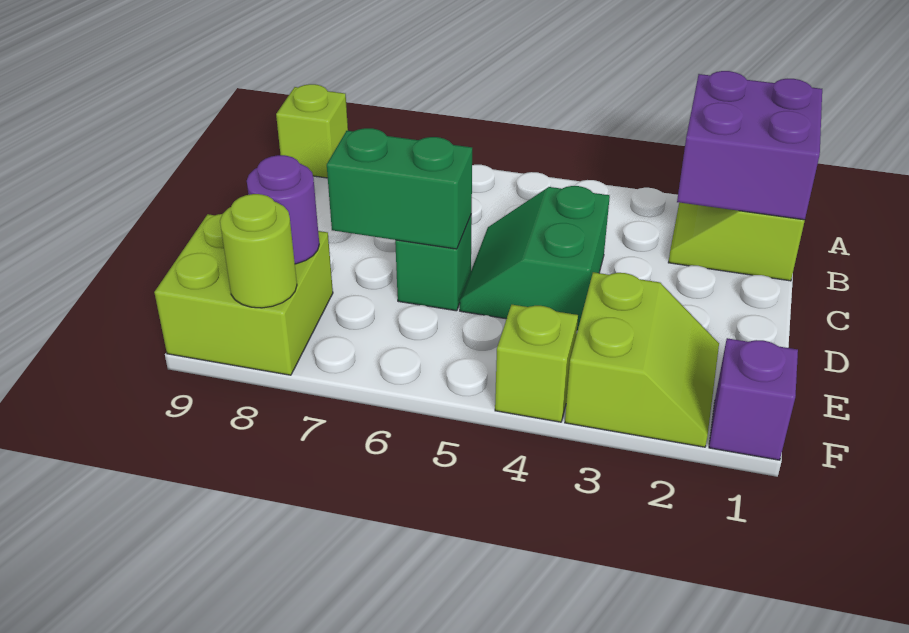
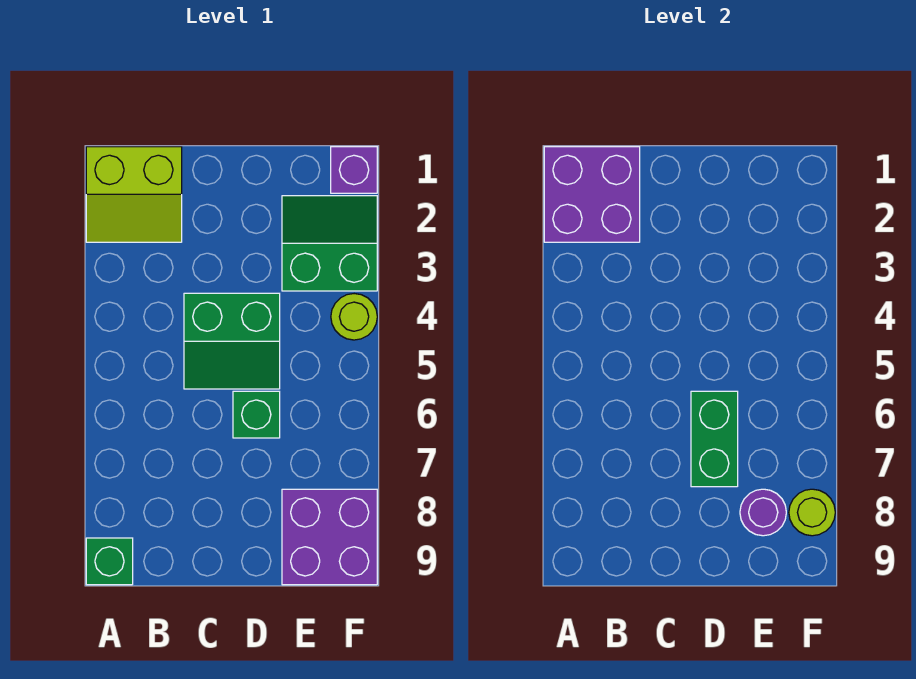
lime brick A9 level 1 -> green brick A9 level 1
lime slope E2:F3 level 1 top 3 -> green slope E2:F3 level 1 top 3
lime brick E8:F9 level 1 -> purple brick E8:F9 level 1
lime brick F4 level 1 -> lime round brick F4 level 1

